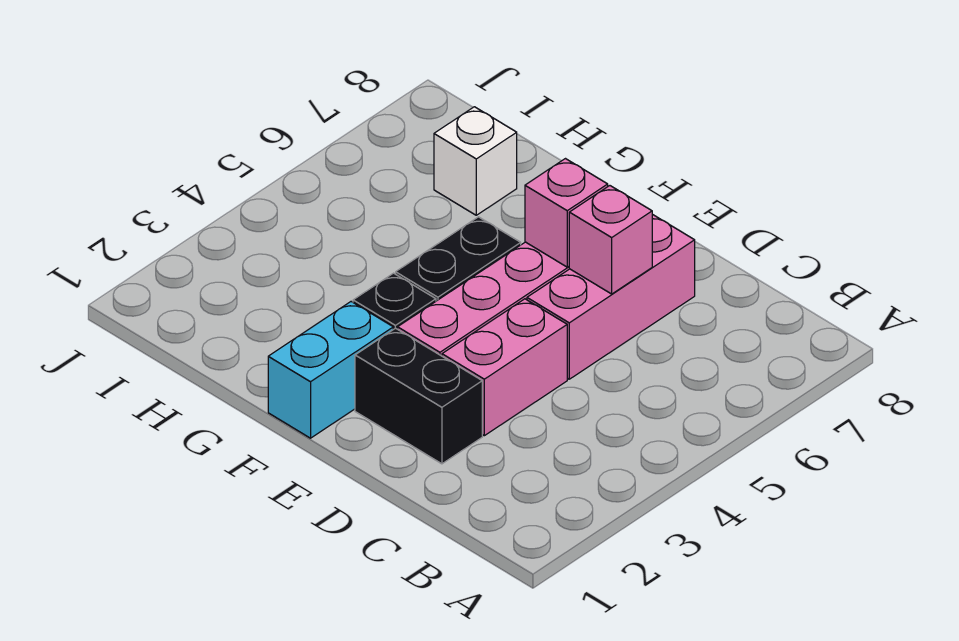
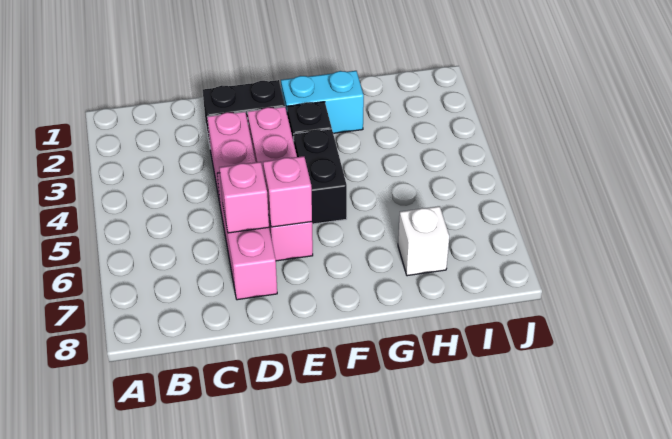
cyan brick F1:F2 level 1 -> cyan brick F2:G2 level 1

